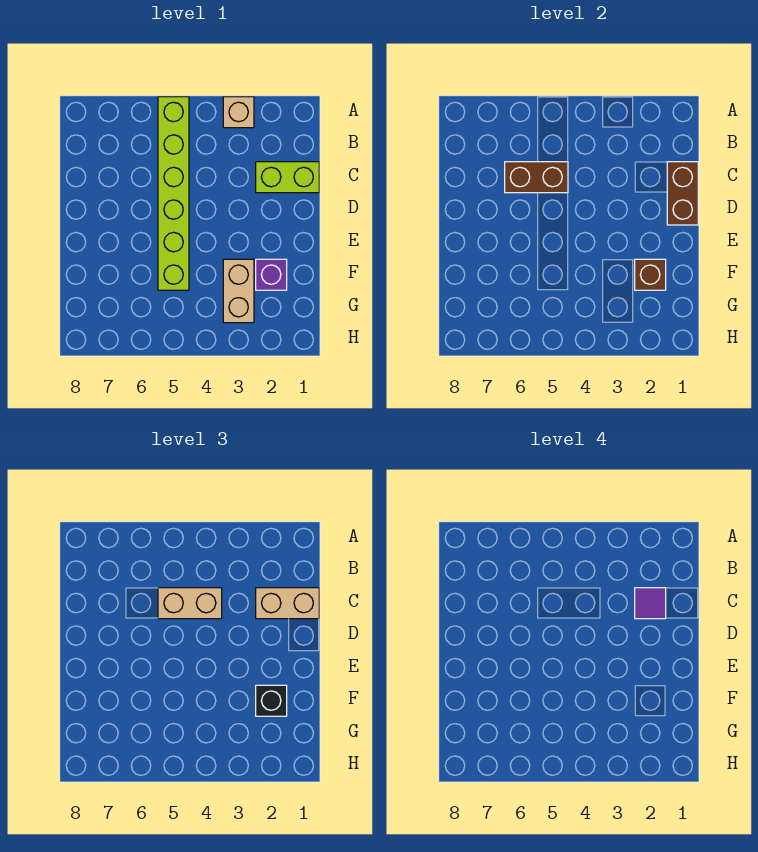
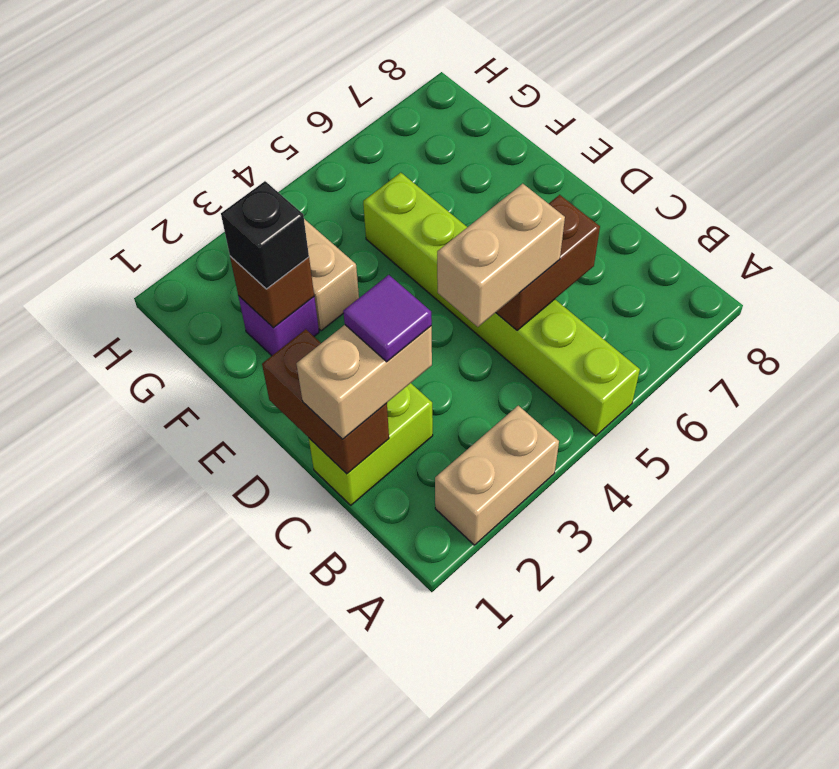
tan brick A3 level 1 -> tan brick A2:A3 level 1

